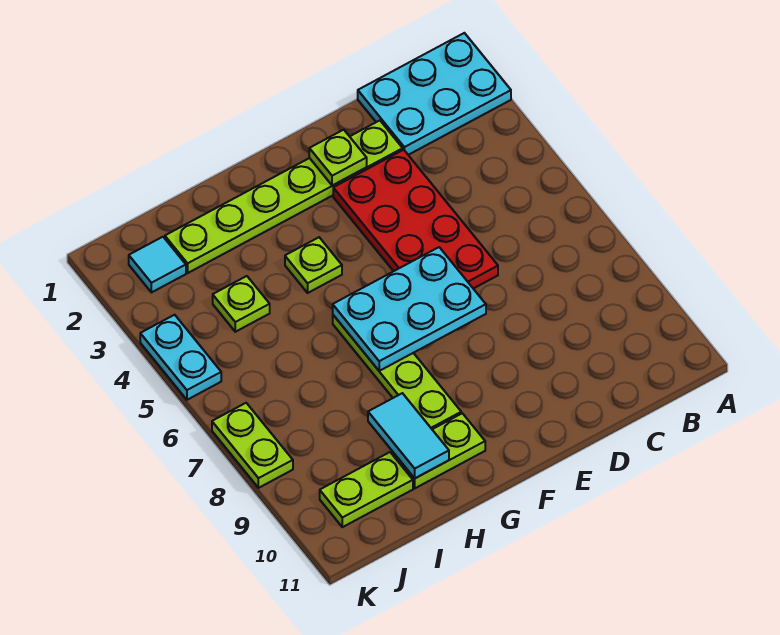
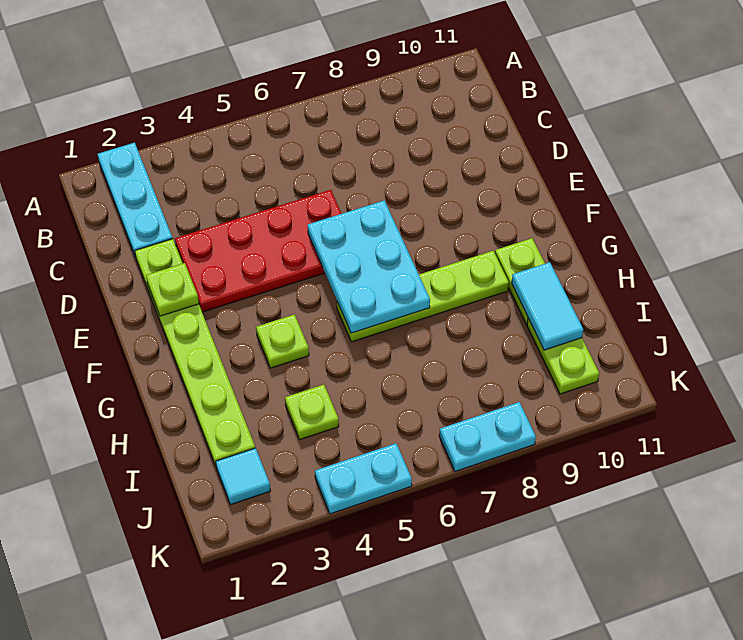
cyan plate A1:C2 level 1 -> cyan plate A2:C2 level 1
cyan tile H9:H10 level 2 -> cyan tile H10:I10 level 2
lime plate K7:K8 level 1 -> cyan plate K7:K8 level 1

